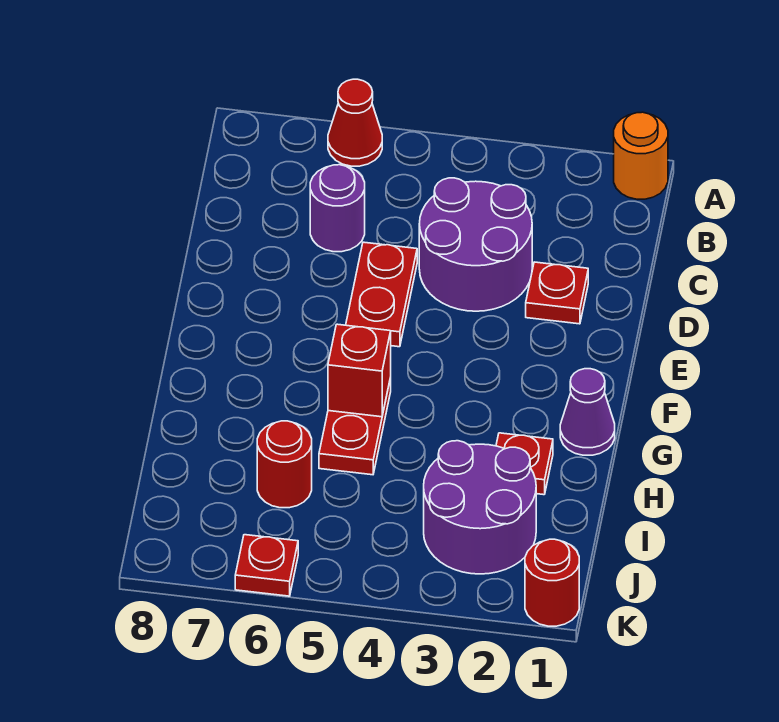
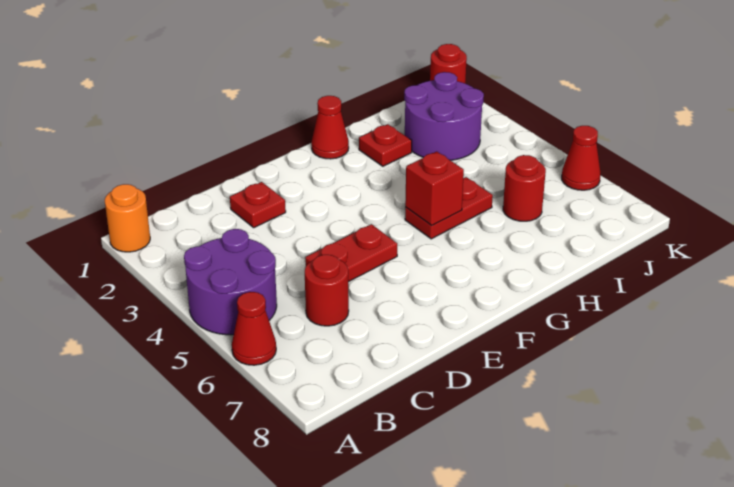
purple round brick C3:D4 level 1 -> purple round brick A4:B5 level 1
purple round brick C6 level 1 -> red round brick C6 level 1
purple cone G1 level 1 -> red cone G1 level 1
red plate K6 level 1 -> red cone K6 level 1

